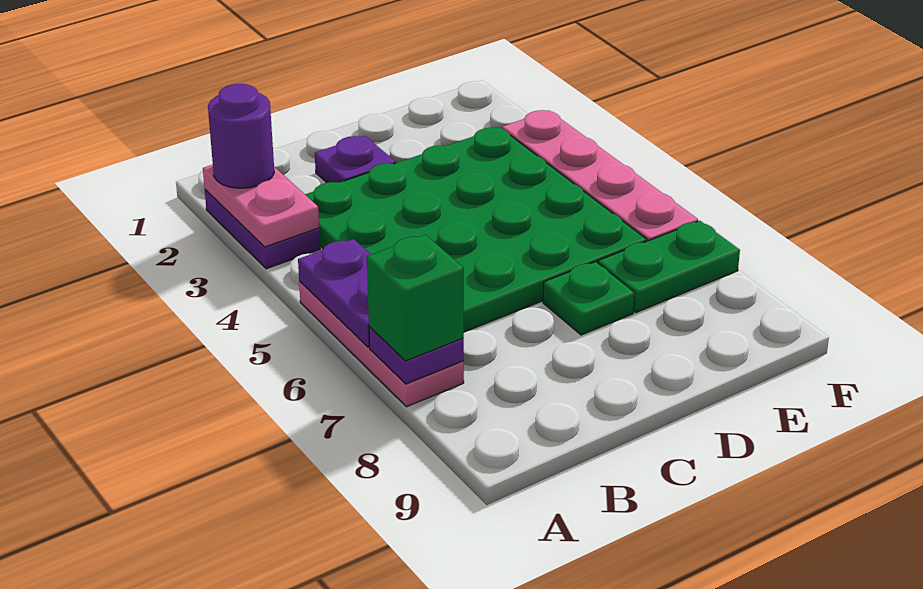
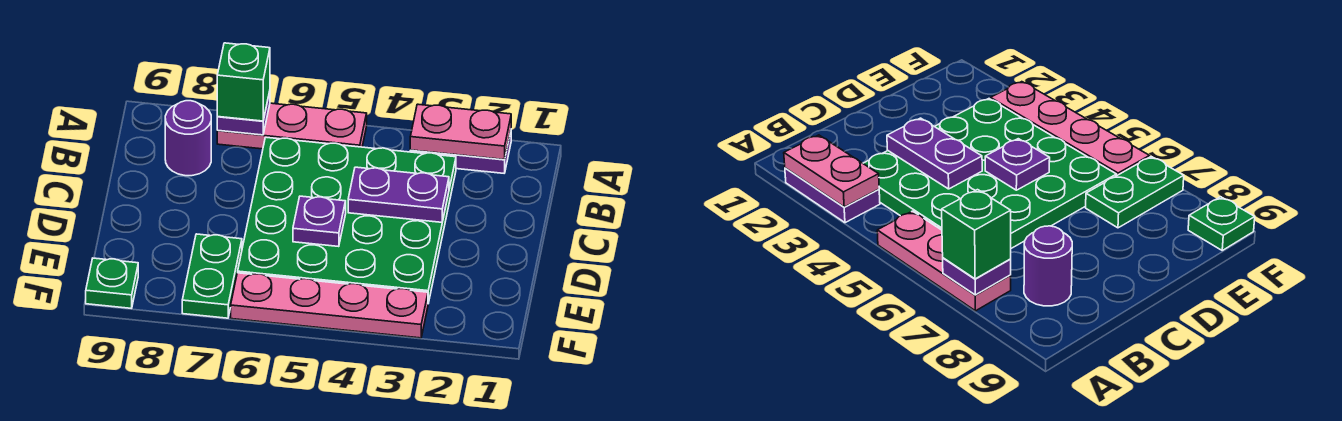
purple round brick A2 level 3 -> purple round brick B8 level 1
purple plate A5:A6 level 2 -> purple plate C3:C4 level 2
purple plate C2 level 1 -> purple plate D5 level 2
green plate D7 level 1 -> green plate F9 level 1

